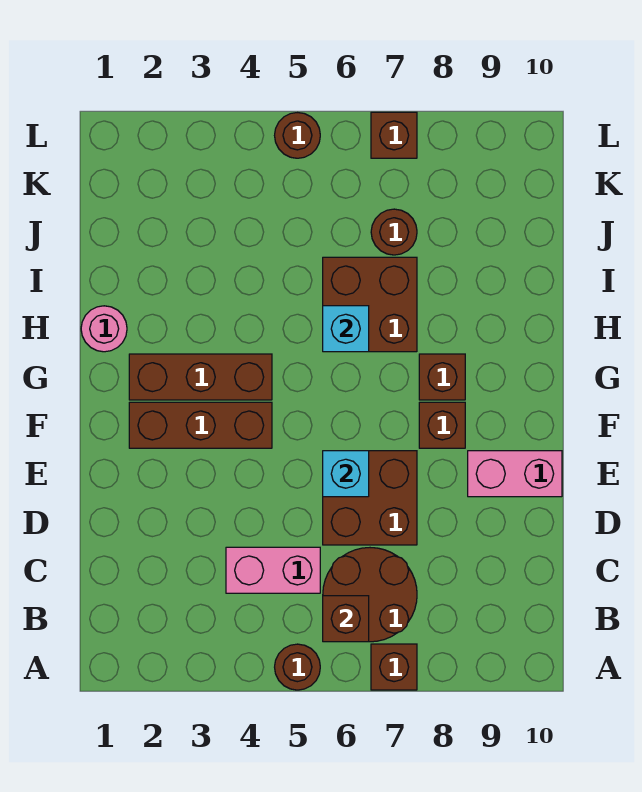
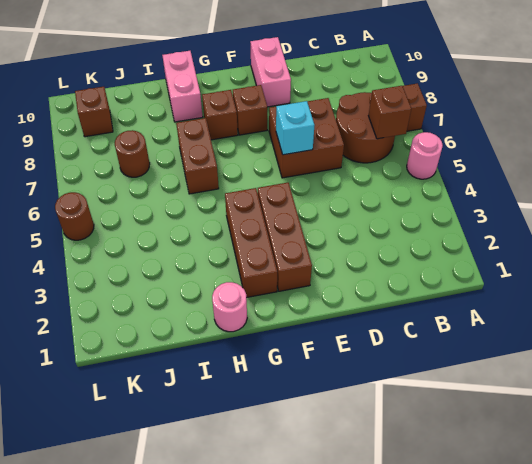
brown round brick A5 level 1 -> pink round brick A5 level 1
pink brick C4:C5 level 1 -> pink brick H9:H10 level 1
brown brick H6:I7 level 1 -> brown brick H6:H7 level 1
cyan brick H6 level 2 -> none
brown brick L7 level 1 -> brown brick K9 level 1

